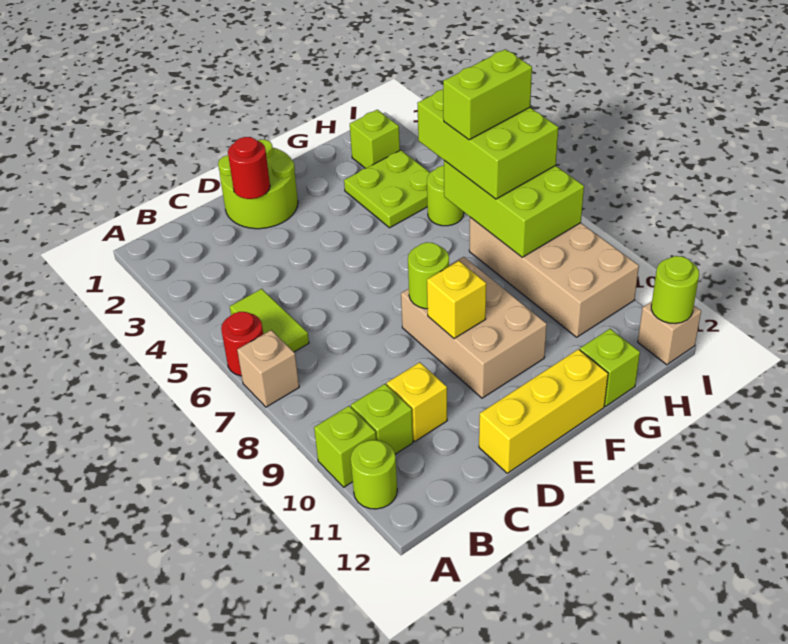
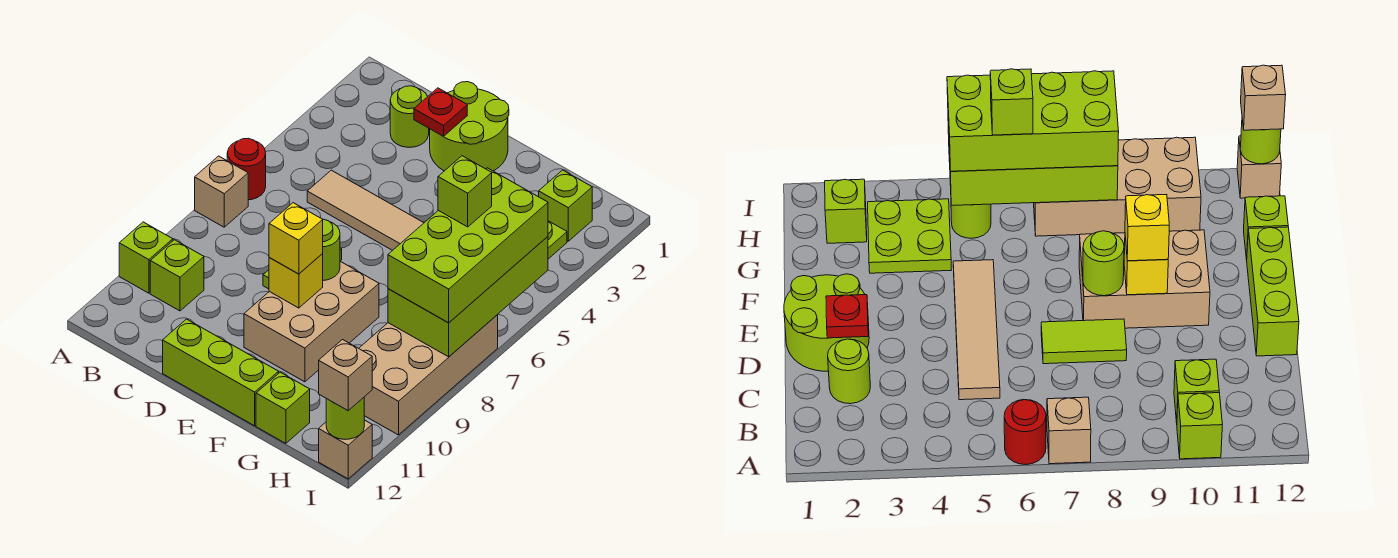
lime round brick A11 level 1 -> lime round brick C2 level 1
lime tile B5:B6 level 1 -> lime tile D7:D8 level 1
none -> tan tile C5:F5 level 1
yellow brick C10 level 1 -> yellow brick E9 level 3
red round brick D2 level 2 -> red plate D2 level 2
yellow brick D12:F12 level 1 -> lime brick D12:F12 level 1
lime brick H5:I7 level 3 -> lime brick H5:I8 level 3
lime brick H6:I8 level 2 -> lime brick H5:I8 level 2
lime brick H6:I6 level 4 -> lime brick H6 level 4
none -> tan brick I12 level 3

